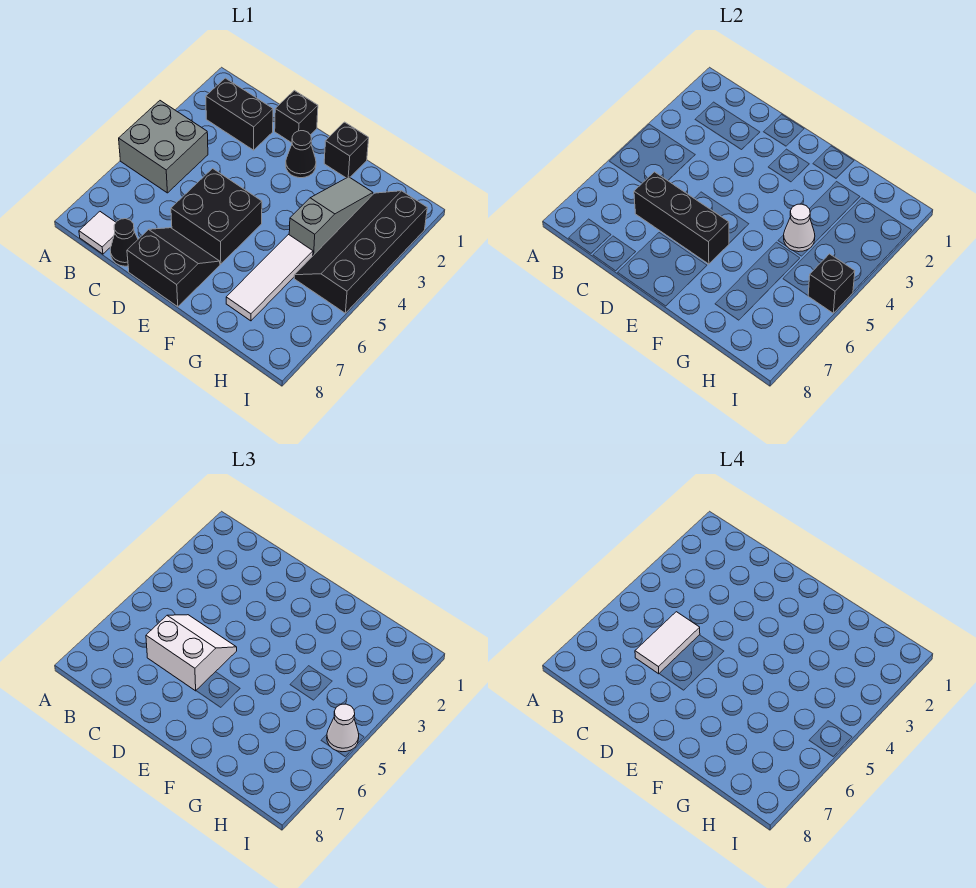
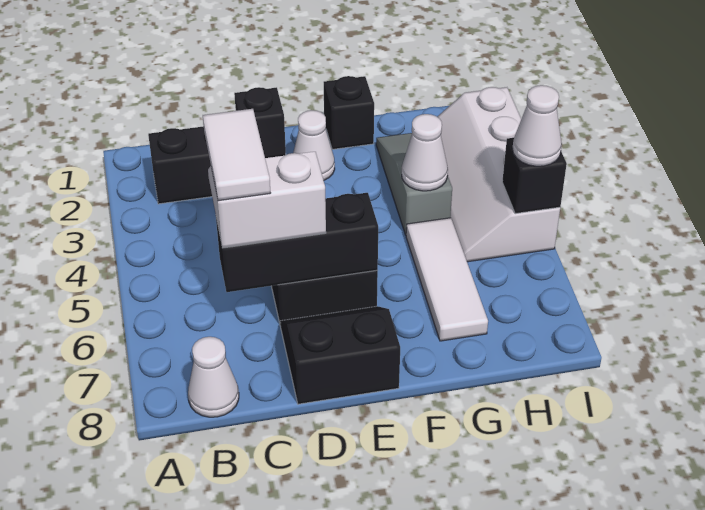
grey brick A4:B5 level 1 -> none
white tile B8 level 1 -> white cone B8 level 1
black cone C8 level 1 -> none
black cone E2 level 1 -> white cone E2 level 1
black slope H2:I5 level 1 top I -> white slope H2:I5 level 1 top I

